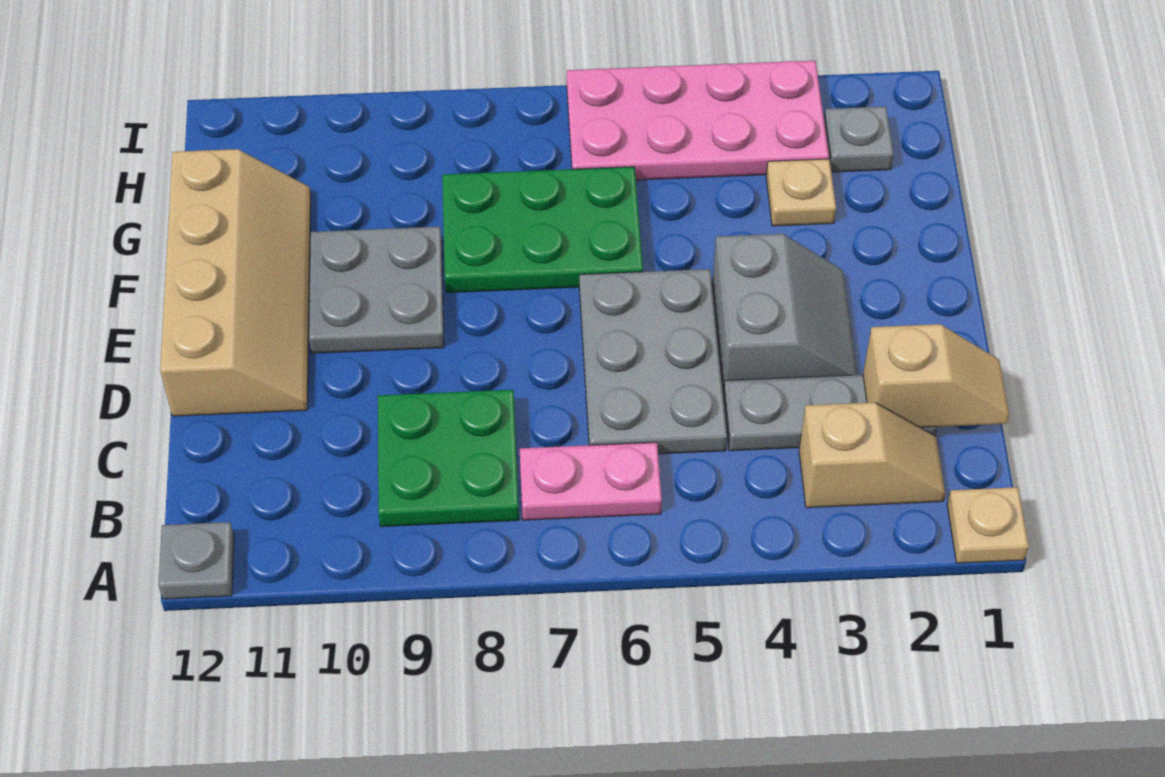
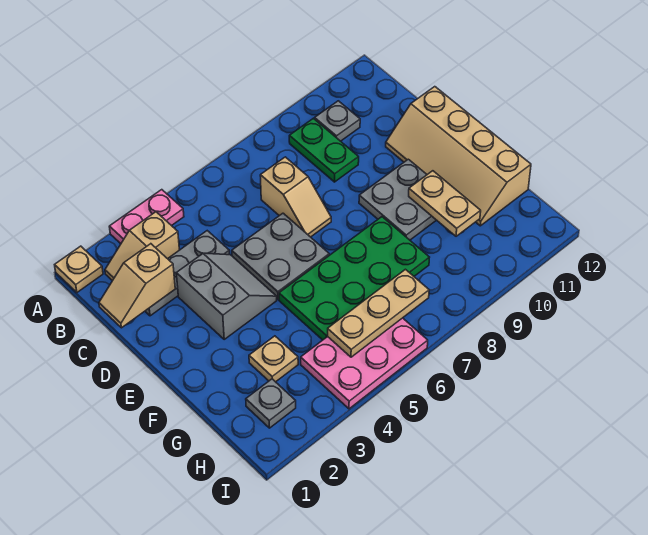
grey plate A12 level 1 -> grey plate B10 level 1
pink plate B6:B7 level 1 -> pink plate A3:A4 level 1
green plate B8:C9 level 1 -> green plate B9:C9 level 1
grey plate C5:E6 level 1 -> grey plate D5:E6 level 1
none -> tan slope C7:D7 level 1 top C
grey slope D3:E4 level 1 top 4 -> grey slope D3:E4 level 1 top 3
green plate F6:G8 level 1 -> green plate F5:G8 level 1
none -> tan plate F10:G10 level 2
pink plate H3:I6 level 1 -> pink plate H4:I6 level 1
none -> tan plate H5:H7 level 2

